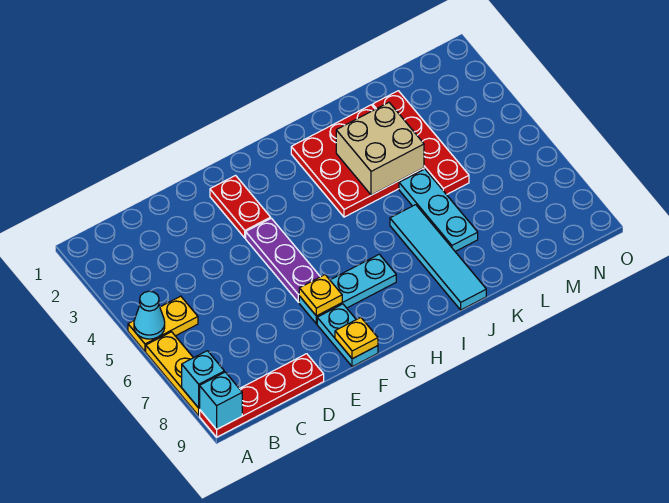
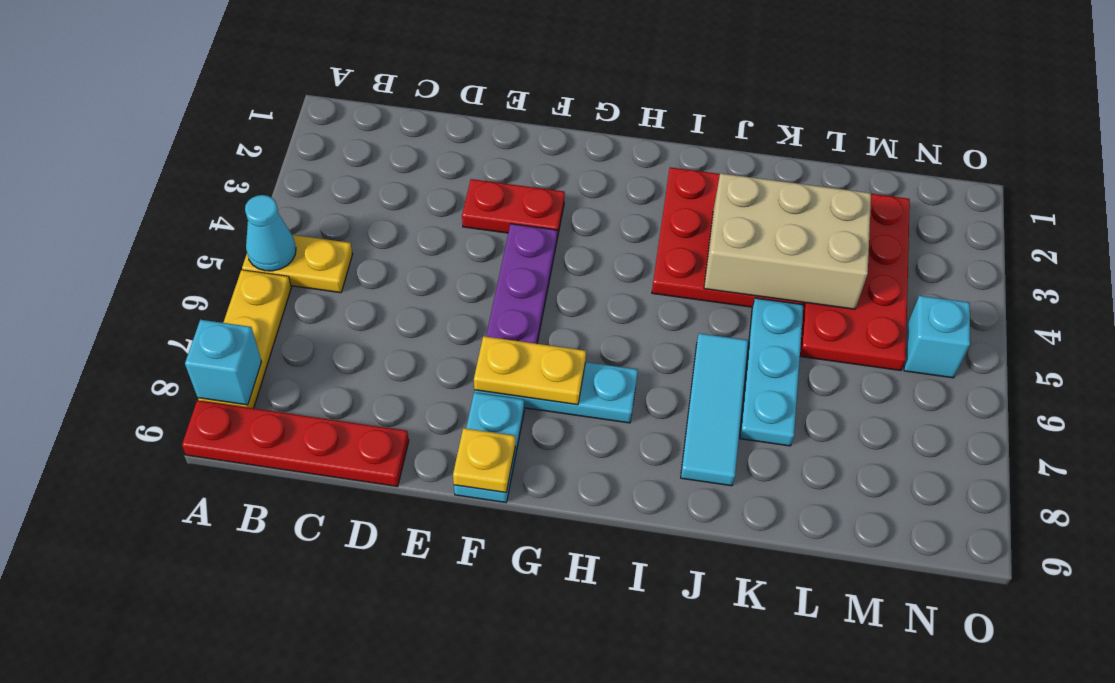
cyan brick A9 level 2 -> cyan brick N5 level 1
red plate F2:F3 level 1 -> red plate E3:F3 level 1
yellow plate F7 level 2 -> yellow plate F7:G7 level 2
tan brick J3:K4 level 2 -> tan brick J3:L4 level 2
cyan tile J6:J9 level 1 -> cyan tile J6:J8 level 1
red plate L2:L5 level 1 -> red plate L2:M5 level 1

